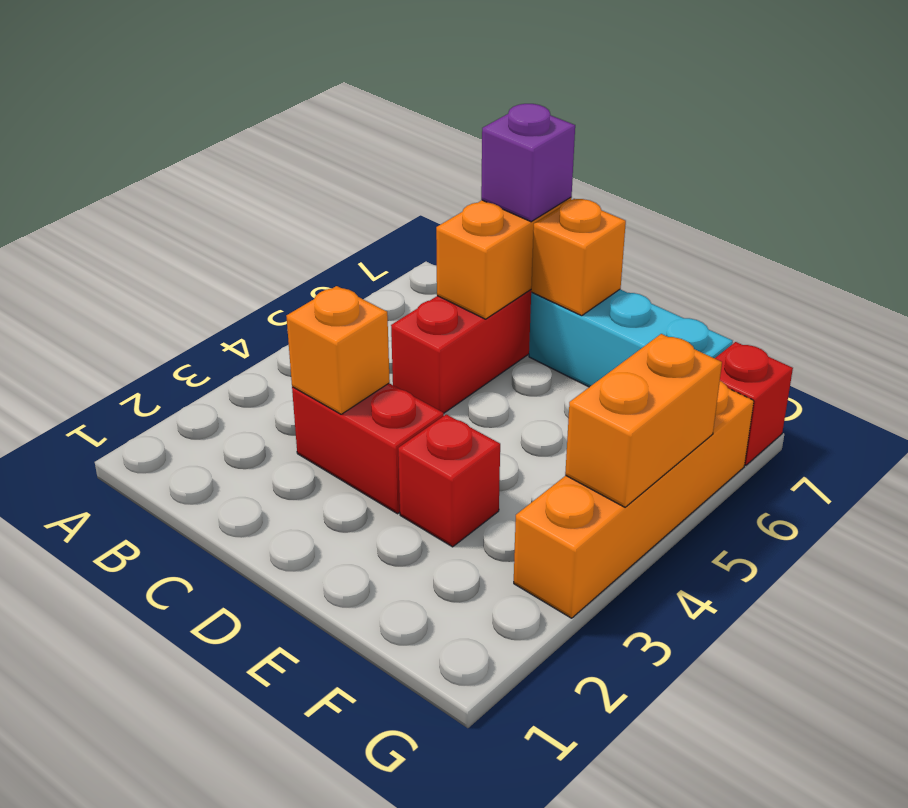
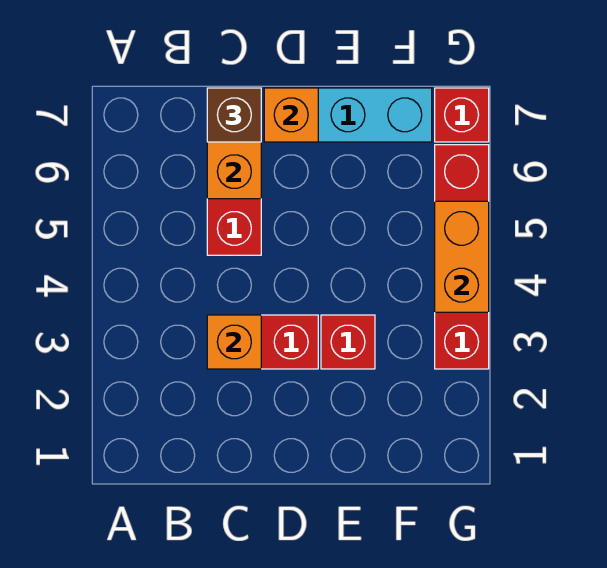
purple brick C7 level 3 -> brown brick C7 level 3
orange brick G3:G6 level 1 -> red brick G3:G6 level 1

